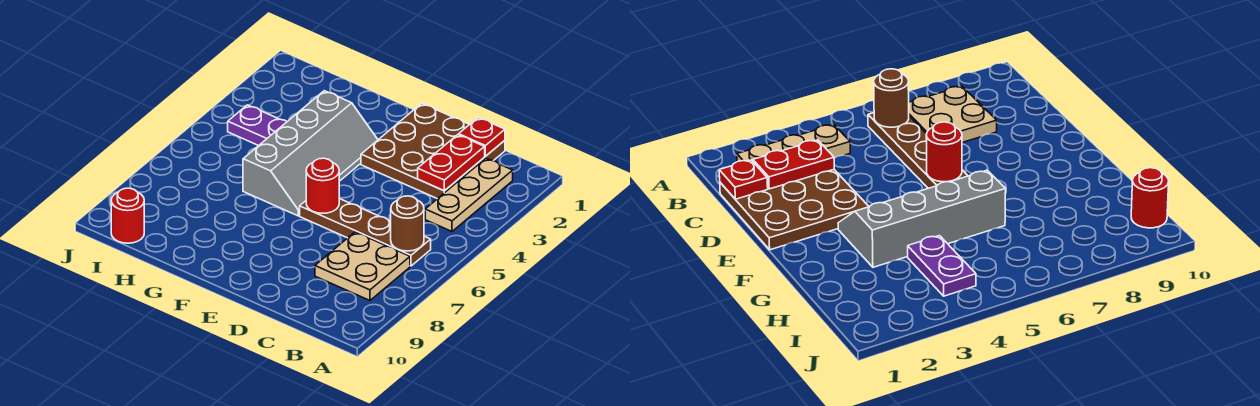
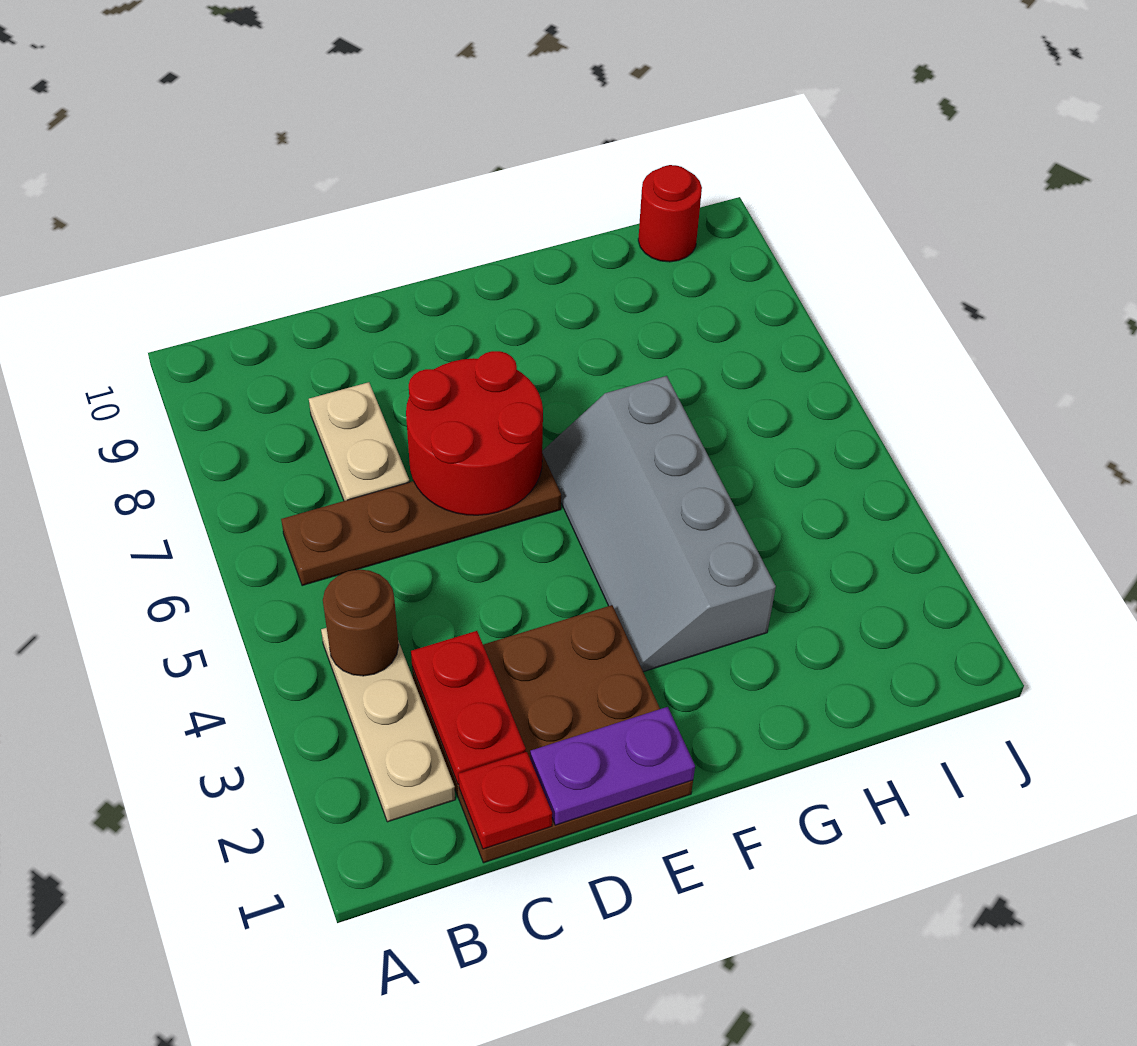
brown round brick B6 level 2 -> brown round brick B4 level 2
tan plate B7:C8 level 1 -> tan plate C7:C8 level 1
red round brick E6 level 2 -> red round brick D6:E7 level 2
purple plate H4:I4 level 1 -> purple plate D1:E1 level 2

